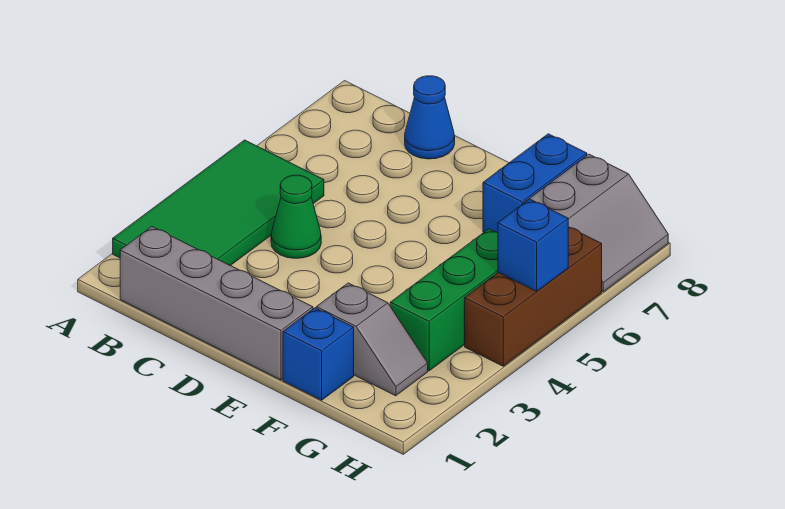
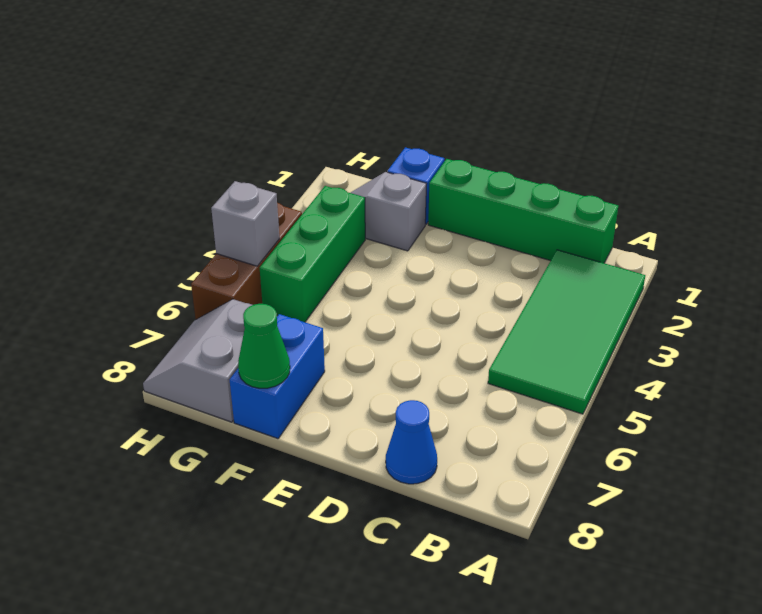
grey brick B1:E1 level 1 -> green brick B1:E1 level 1
green cone C4 level 1 -> green cone F8 level 2
blue brick H5 level 2 -> grey brick H5 level 2

